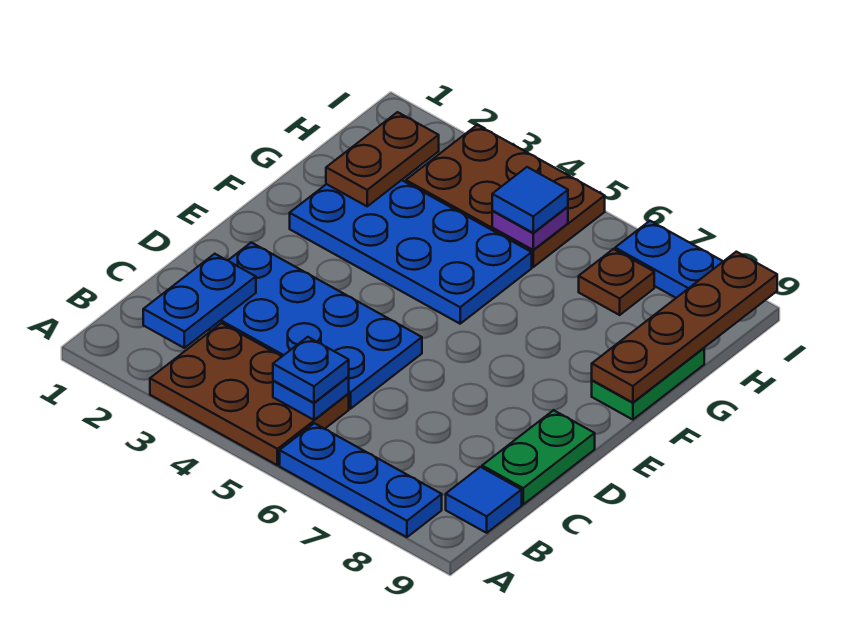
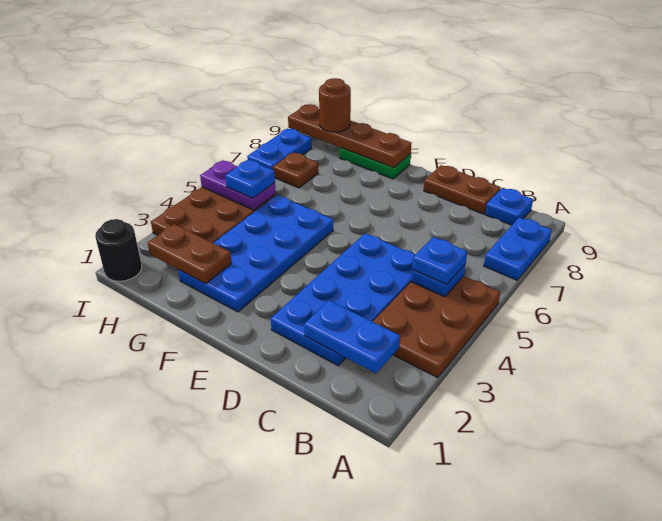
blue plate A6:A8 level 1 -> blue plate A7:A8 level 1
blue tile B9 level 1 -> blue plate B9 level 1
green plate C9:D9 level 1 -> brown plate C9:D9 level 1
purple plate H5 level 2 -> purple plate H5:I5 level 2
blue tile H5 level 3 -> blue plate H5 level 3
none -> brown round brick H9 level 3
none -> black round brick I1 level 1

